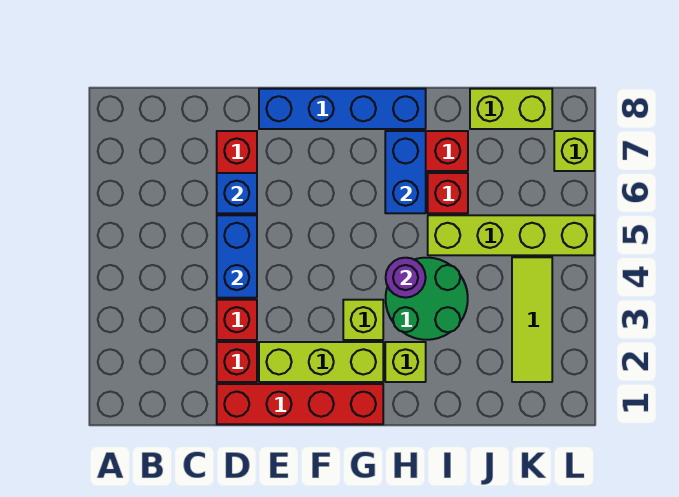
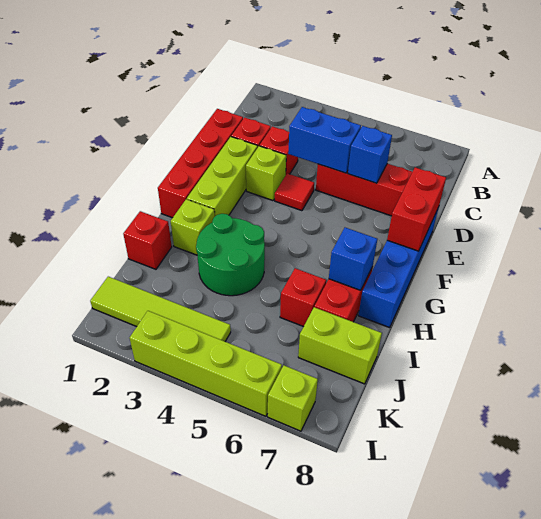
none -> red tile E4 level 1
none -> red brick E8:F8 level 2
lime brick G3 level 1 -> lime brick E3 level 1
purple round brick H4 level 2 -> none
blue brick H6:H7 level 2 -> blue brick H7 level 2
none -> red brick I1 level 1
lime brick I5:L5 level 1 -> lime brick L3:L6 level 1
lime brick J8:K8 level 1 -> lime brick J7:J8 level 1
lime tile K2:K4 level 1 -> lime tile K1:K4 level 1

